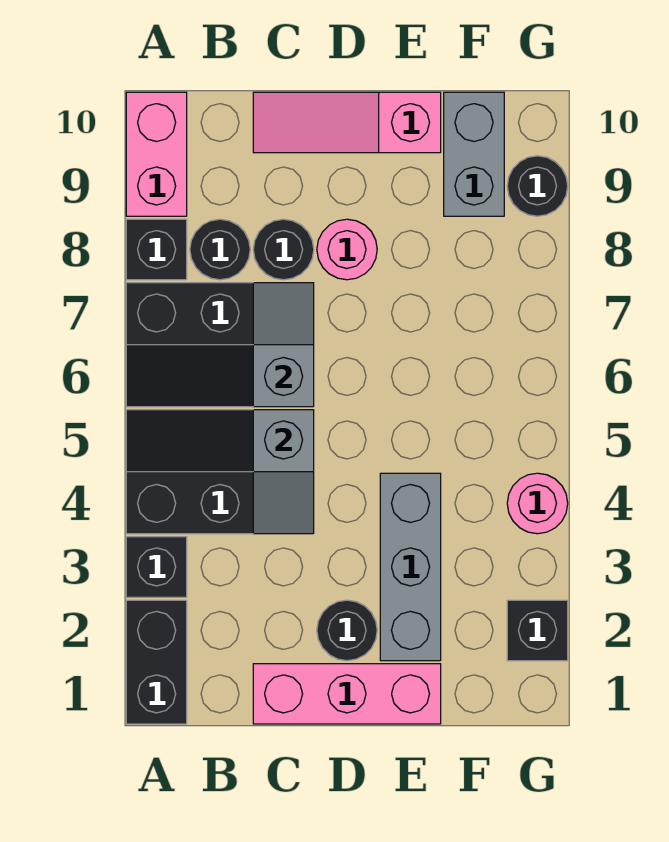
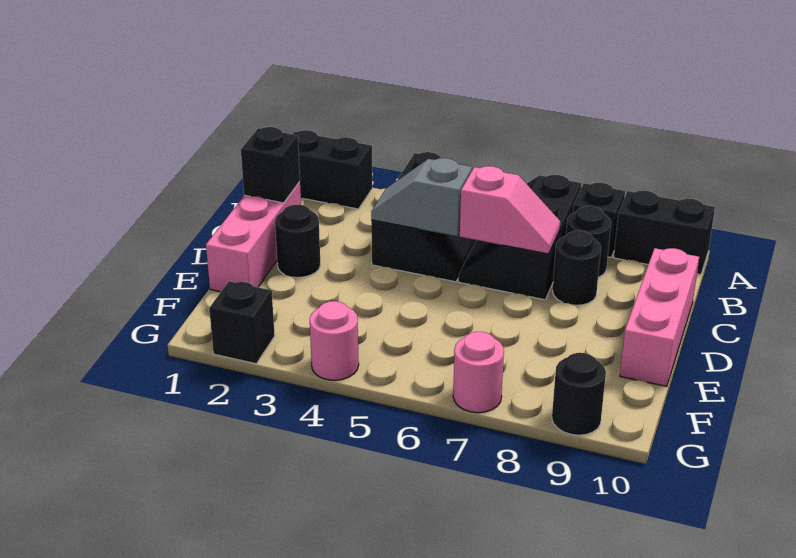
black brick A3 level 1 -> black brick C1 level 2
pink brick A9:A10 level 1 -> black brick A9:A10 level 1
grey slope C6:C7 level 2 top 6 -> pink slope C6:C7 level 2 top 6
pink slope C10:E10 level 1 top E -> pink brick C10:E10 level 1
pink round brick D8 level 1 -> pink round brick G7 level 1
grey brick E2:E4 level 1 -> none
grey brick F9:F10 level 1 -> none

